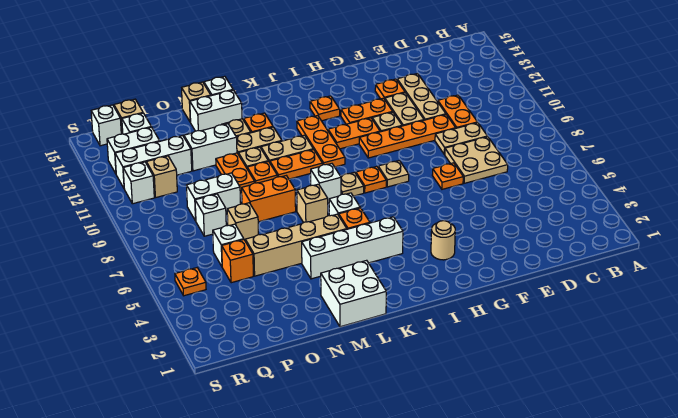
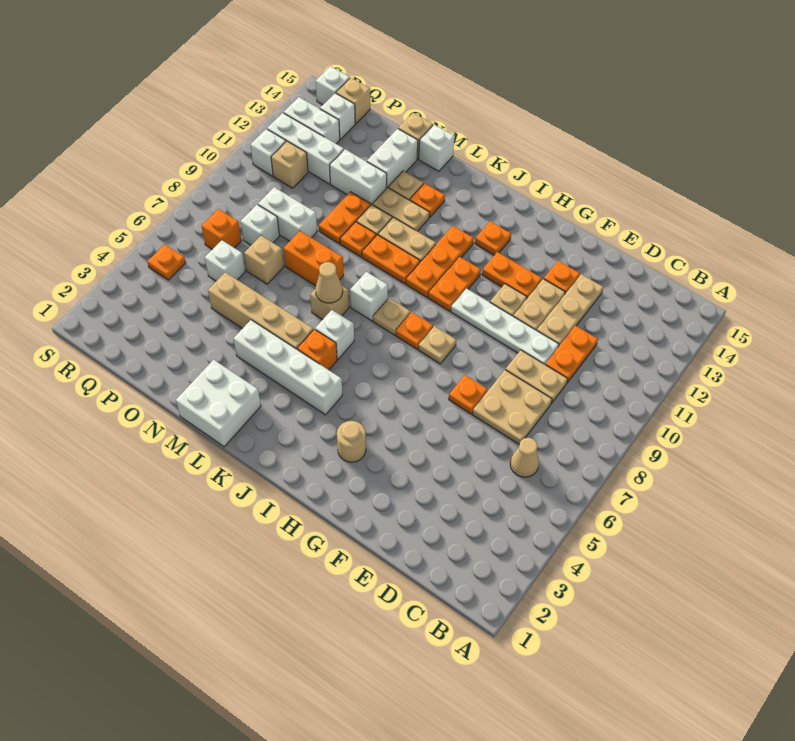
none -> tan cone C6 level 1
orange plate E10:H10 level 1 -> white plate E10:H10 level 1
orange plate H11:I11 level 1 -> orange plate I10:I11 level 1
none -> tan cone L7 level 2
white brick M14:N14 level 1 -> white brick N13:N14 level 1
orange brick P5 level 1 -> orange brick Q7 level 1

